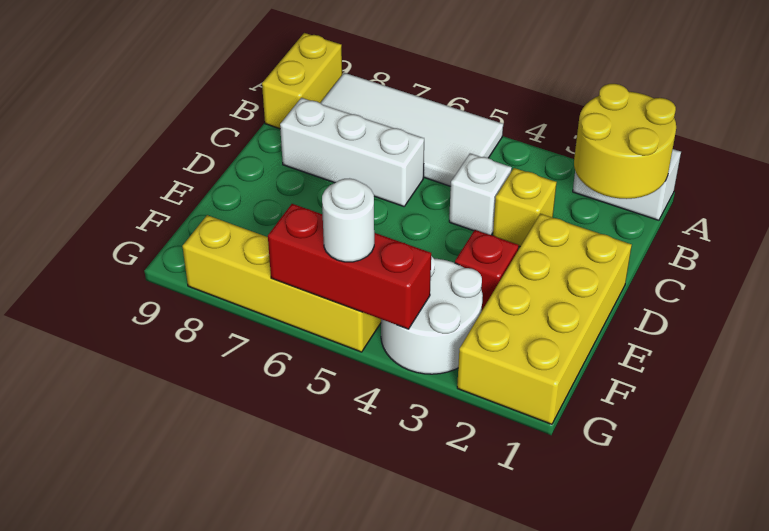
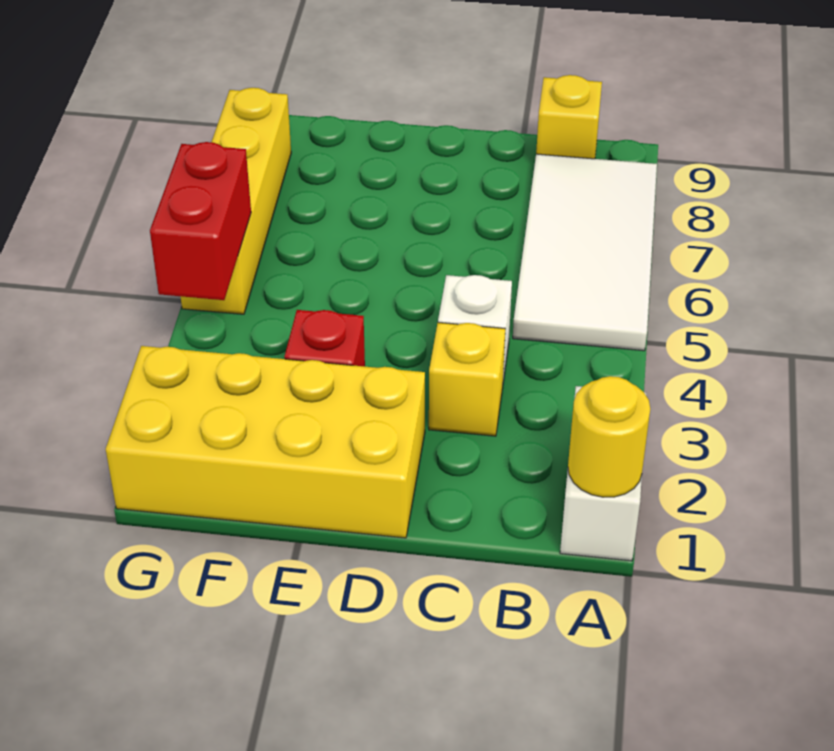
yellow round brick A1:B2 level 2 -> yellow round brick A1 level 2
yellow brick A9:B9 level 1 -> yellow brick B9 level 1
white brick C6:C8 level 1 -> none
white round brick F3:G4 level 1 -> none
red brick G4:G6 level 2 -> red brick G4:G5 level 2
white round brick G5 level 3 -> none

